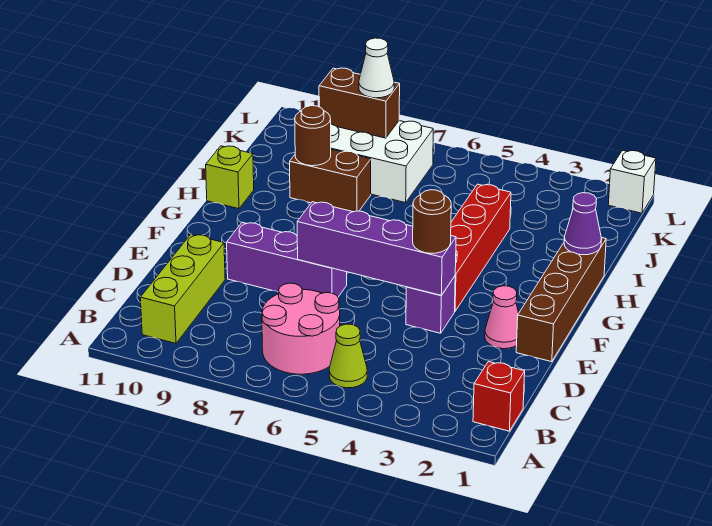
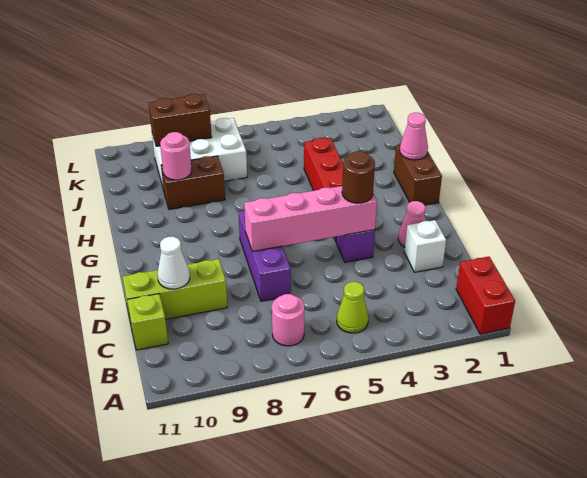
red brick B1 level 1 -> red brick A1:B1 level 1
pink round brick B6:C7 level 1 -> pink round brick B7 level 1
lime brick B10:D10 level 1 -> lime brick D9:D11 level 1
brown brick E1:H1 level 1 -> brown brick G1:H1 level 1
purple brick E4:E7 level 2 -> pink brick E4:E7 level 2
purple brick E7:E9 level 1 -> purple brick D7:F7 level 1
purple cone H1 level 2 -> pink cone H1 level 2
lime brick H11 level 1 -> lime brick C11 level 1
brown round brick I9 level 2 -> pink round brick I9 level 2
white cone K8 level 3 -> white cone D10 level 2
white brick L1 level 1 -> white brick D2 level 1

